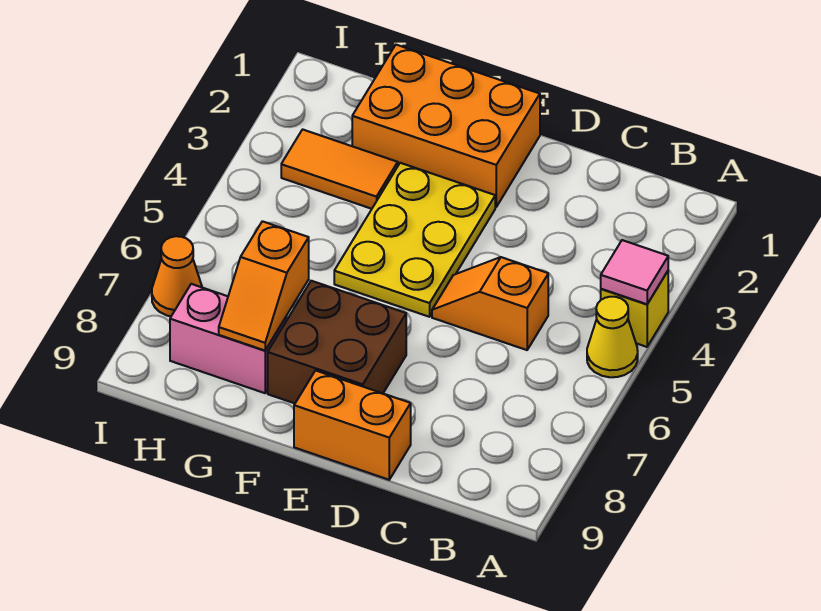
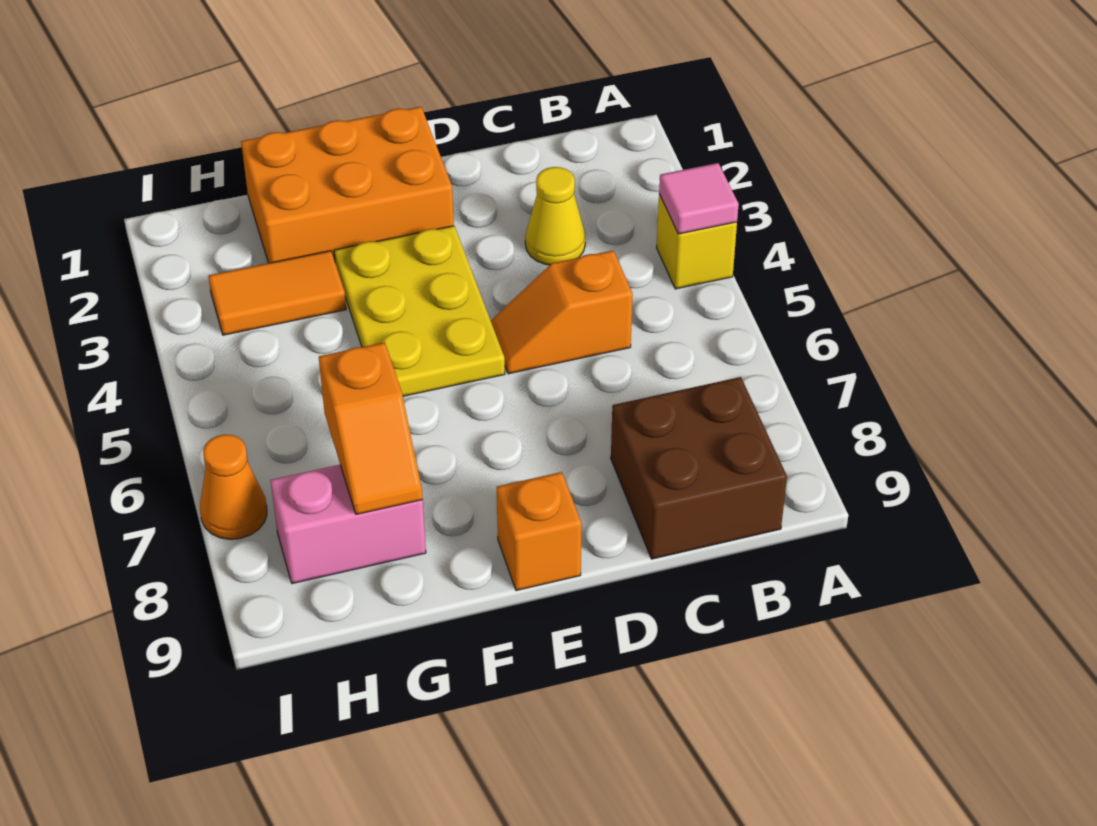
yellow cone A5 level 1 -> yellow cone C3 level 1
orange brick D9:E9 level 1 -> orange brick E9 level 1
brown brick E7:F8 level 1 -> brown brick B8:C9 level 1

